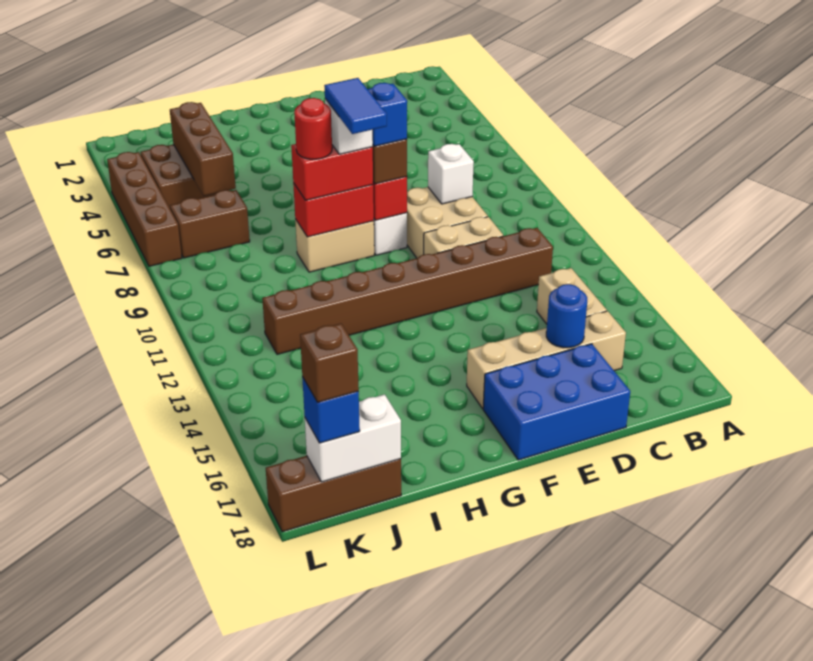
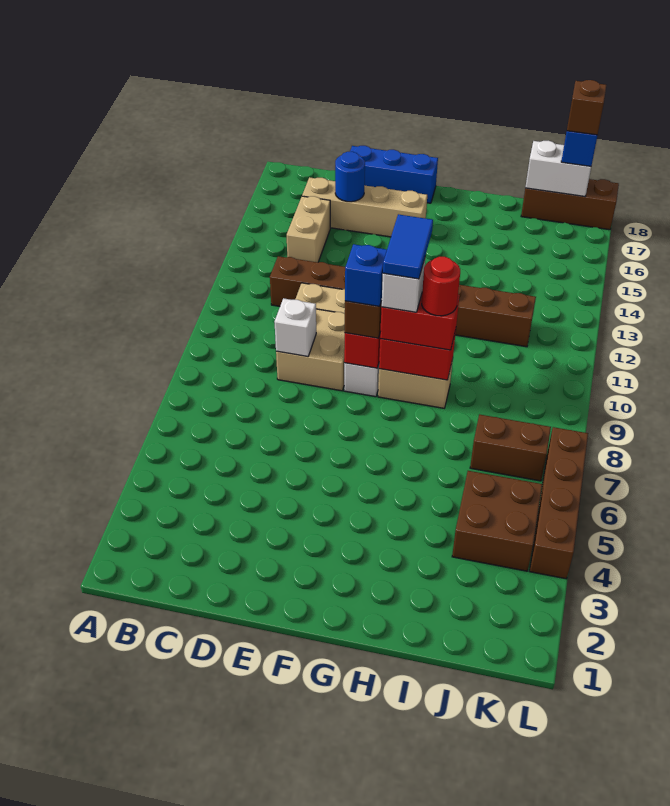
blue brick D17:F18 level 1 -> blue brick D18:F18 level 1
brown brick J4:J6 level 2 -> none

